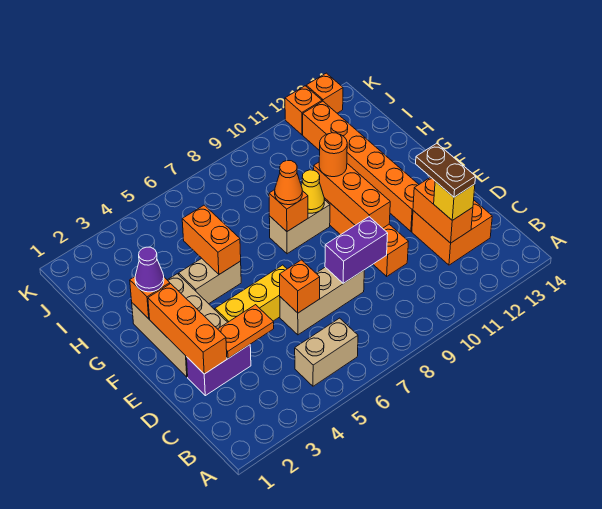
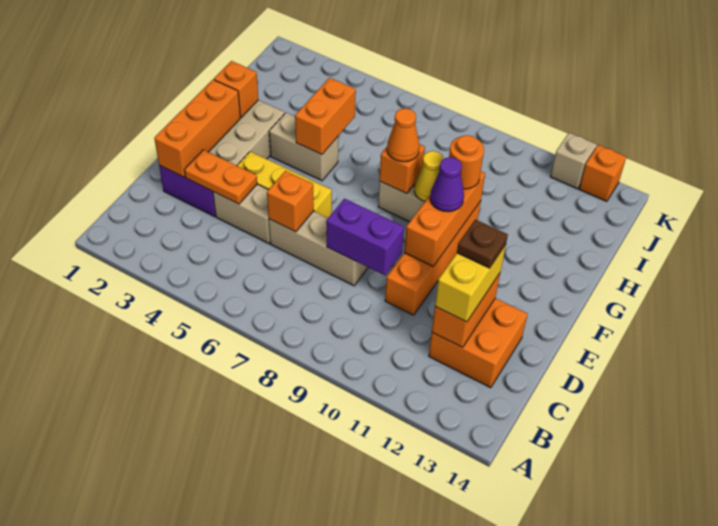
tan brick B5:B6 level 1 -> tan brick D4:D5 level 1
yellow brick C12 level 3 -> yellow brick C12:D12 level 3
brown plate C12:D12 level 4 -> brown plate D12 level 4
orange brick E12:J12 level 1 -> none
purple cone G2 level 3 -> purple cone F10 level 3
orange brick K12 level 1 -> tan brick K12 level 1

